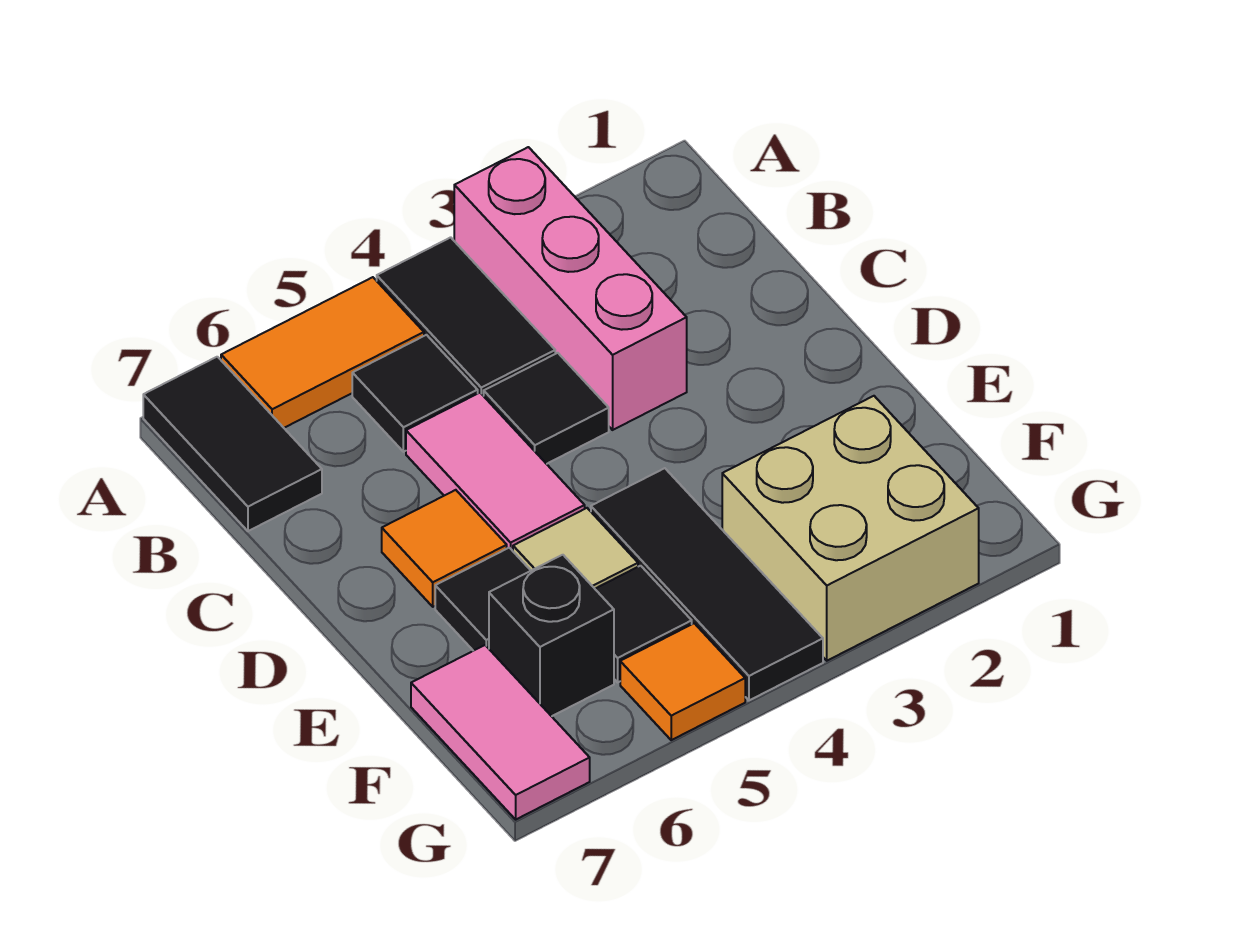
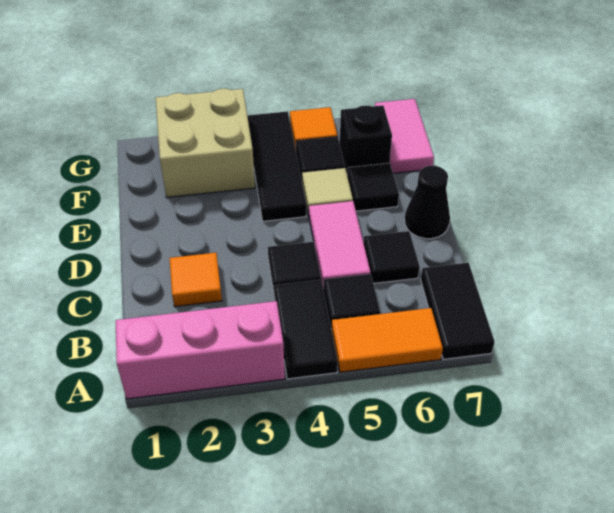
pink brick A3:C3 level 1 -> pink brick A1:A3 level 1
none -> black tile C6 level 1
orange tile D6 level 1 -> orange tile C2 level 1
none -> black cone D7 level 1

